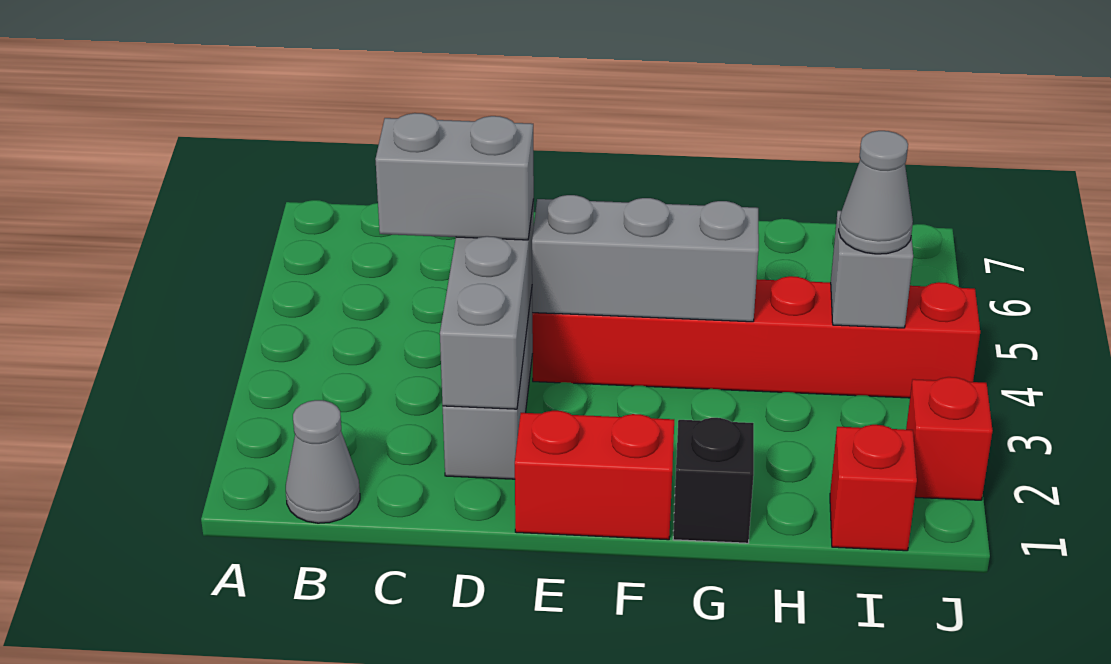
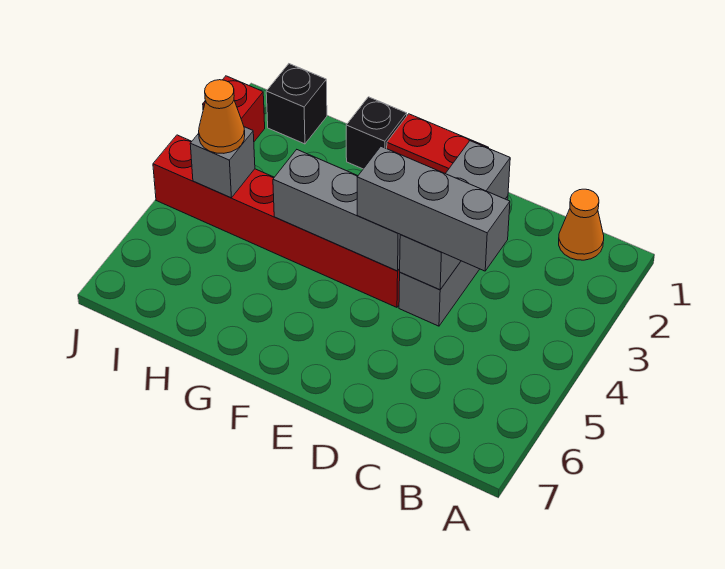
grey cone B1 level 1 -> orange cone B1 level 1
grey brick C4:D4 level 3 -> grey brick C4:E4 level 3
red brick I1 level 1 -> black brick I1 level 1
grey cone I4 level 3 -> orange cone I4 level 3

